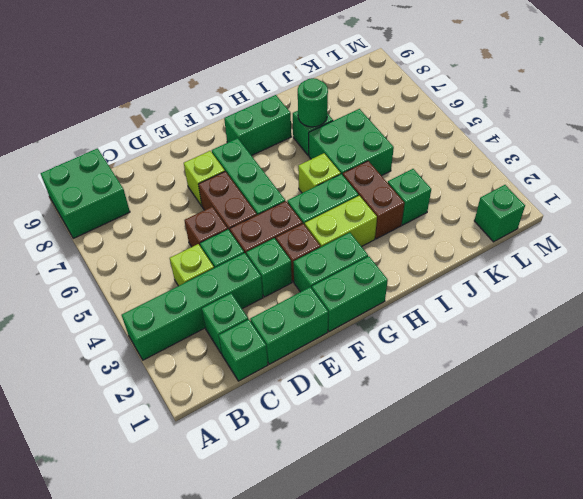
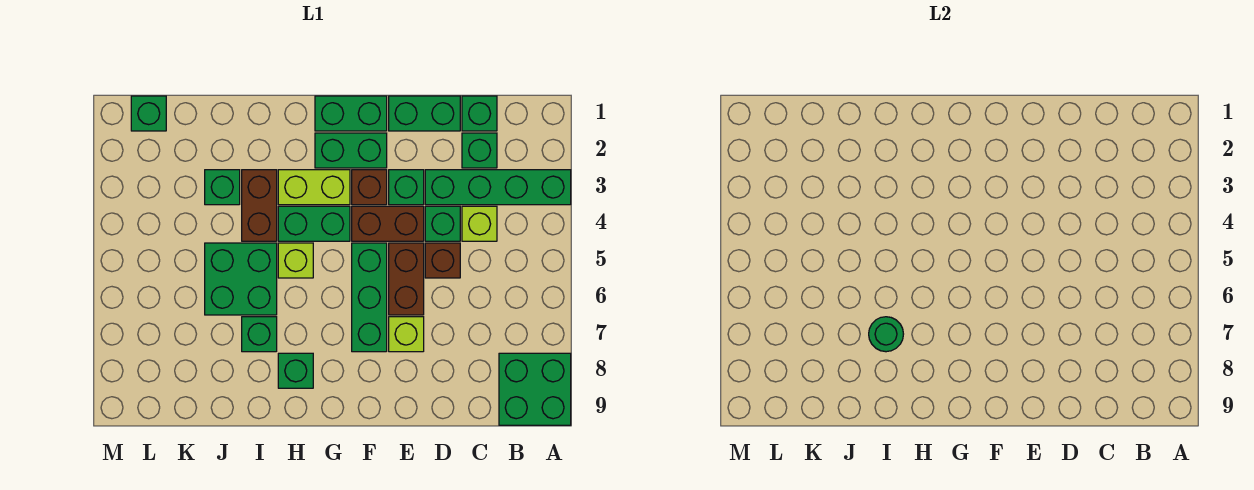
green brick G8:H8 level 1 -> green brick H8 level 1

